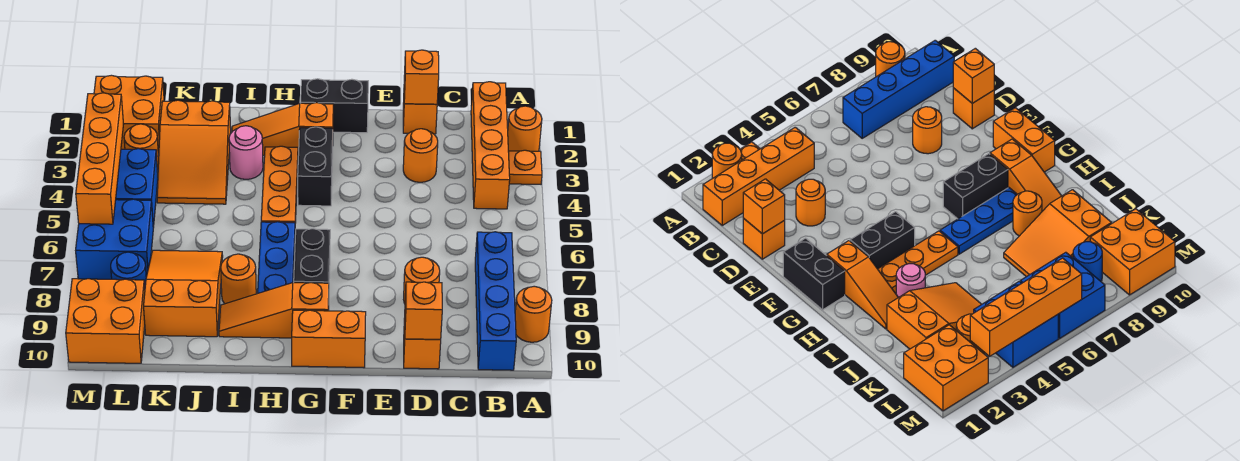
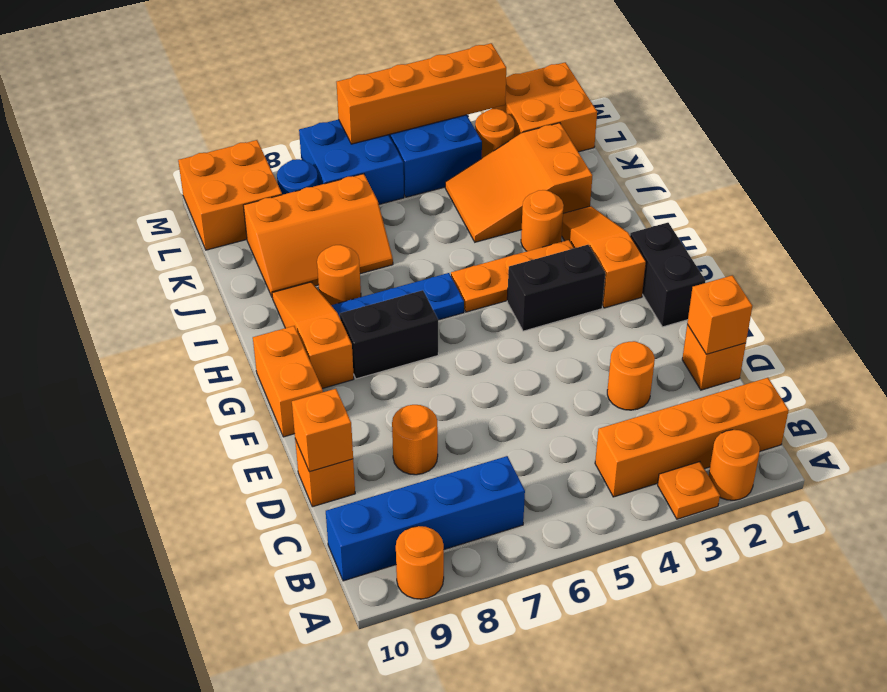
pink round brick I3 level 1 -> orange round brick I3 level 1
orange slope J7:K9 level 1 top 9 -> orange slope J7:K9 level 1 top K

